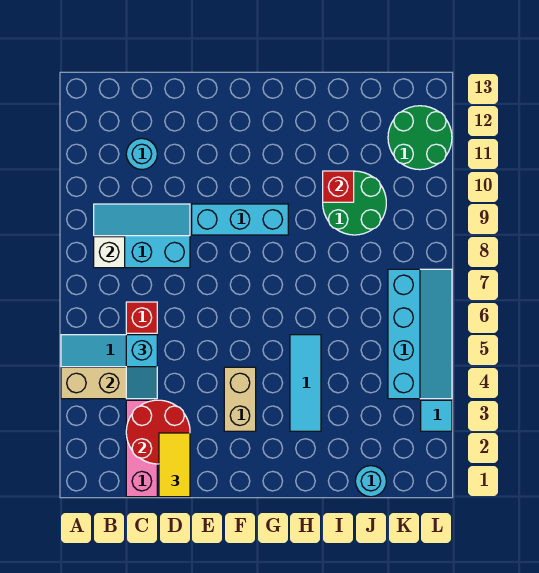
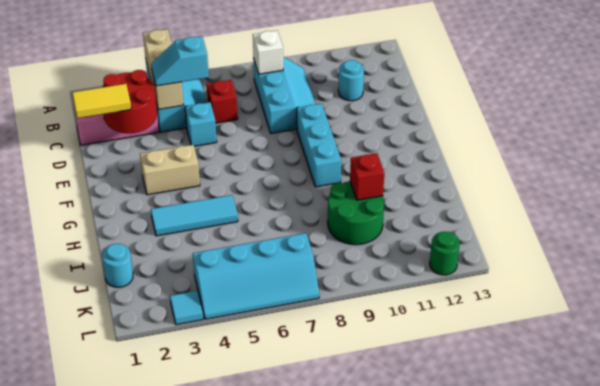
none -> cyan brick D5 level 1
green round brick K11:L12 level 1 -> green round brick L12 level 1

